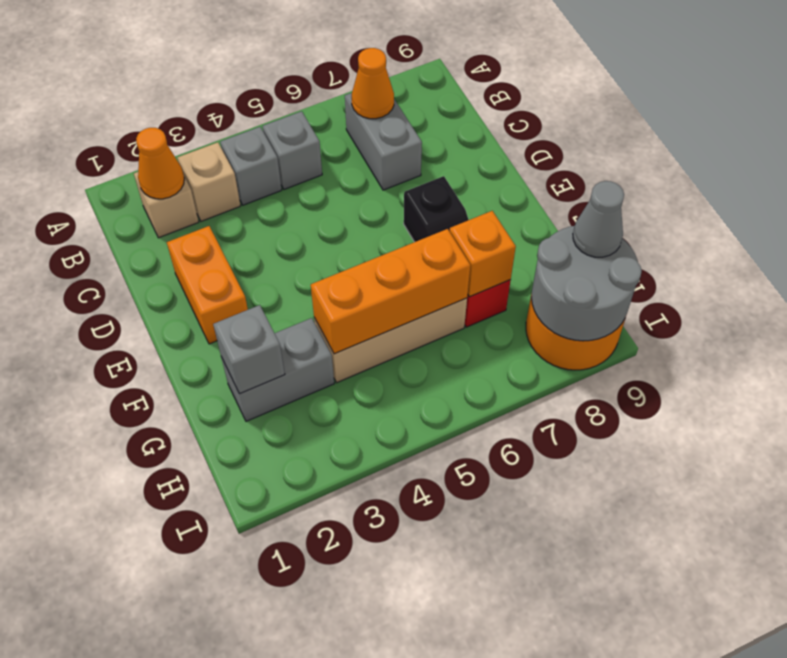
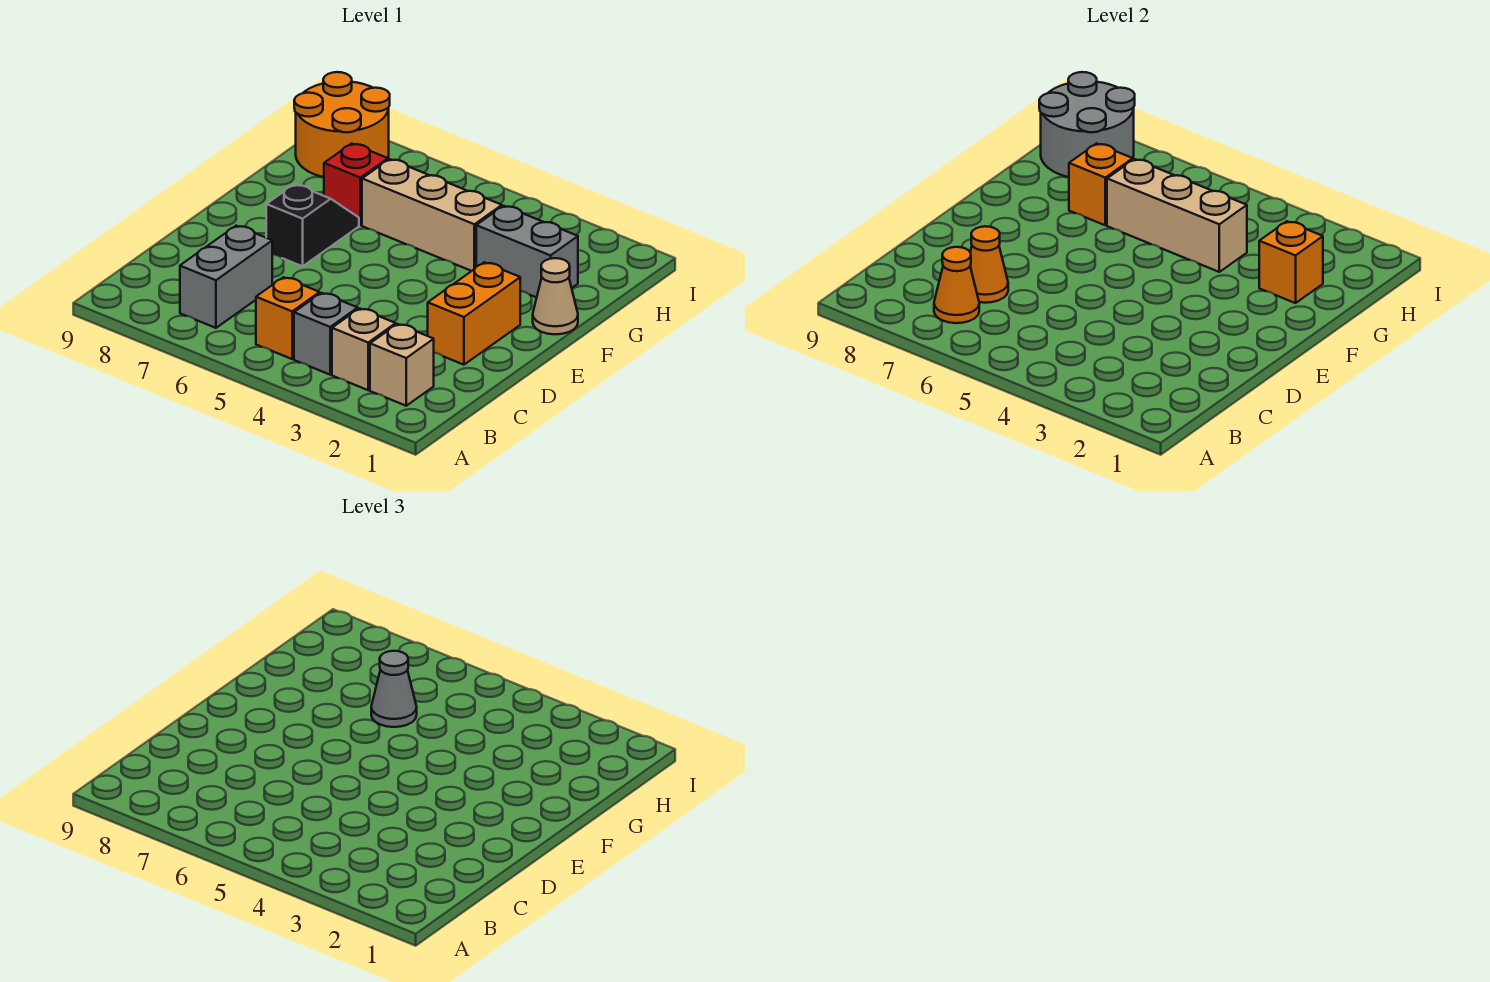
orange cone B2 level 2 -> orange cone C7 level 2
grey brick B5 level 1 -> orange brick B5 level 1
none -> tan cone F1 level 1
grey brick G2 level 2 -> orange brick G2 level 2
orange brick G4:G6 level 2 -> tan brick G4:G6 level 2
grey cone H9 level 3 -> grey cone G6 level 3

